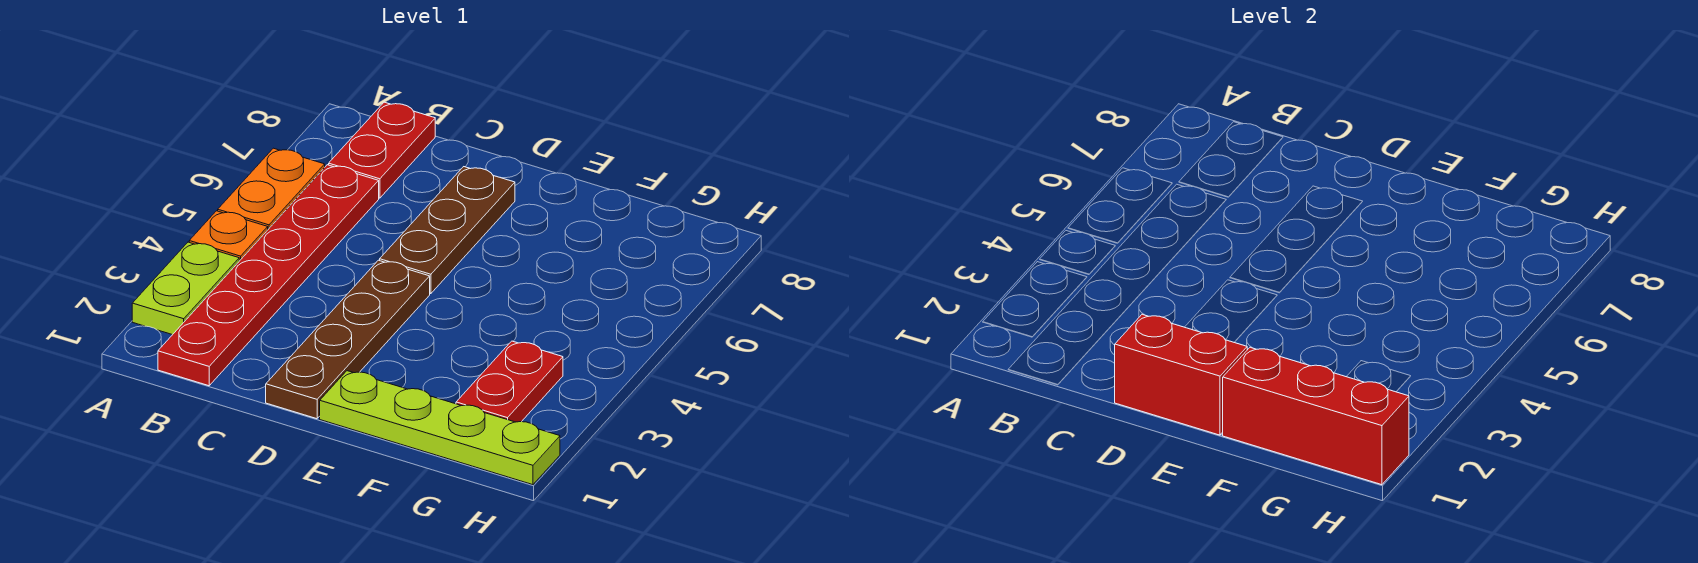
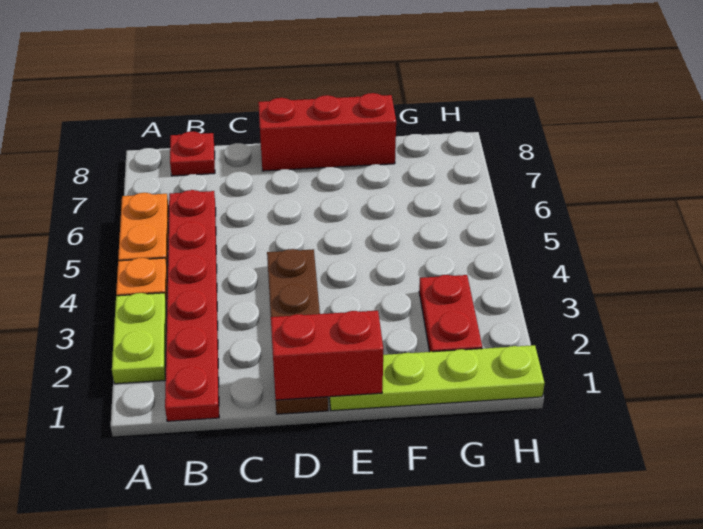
red plate B7:B8 level 1 -> red plate B8 level 1
brown plate D5:D7 level 1 -> none
red brick F1:H1 level 2 -> red brick D8:F8 level 1

